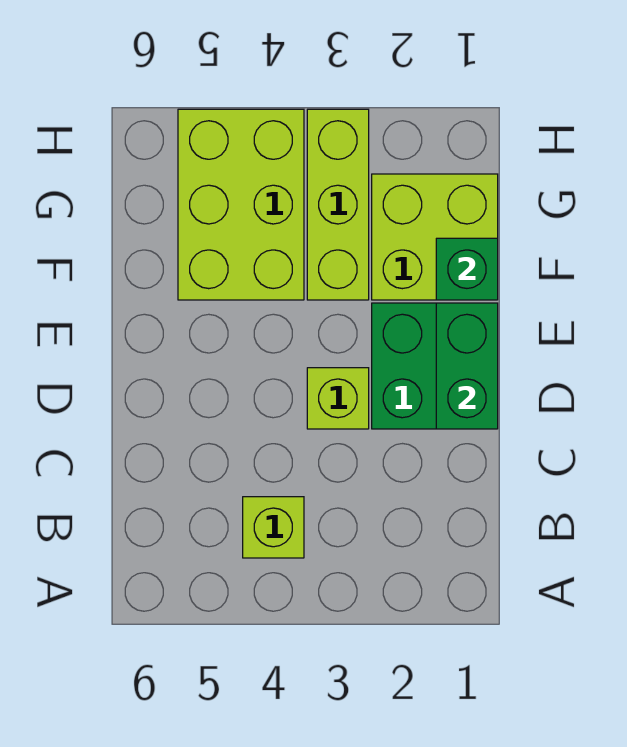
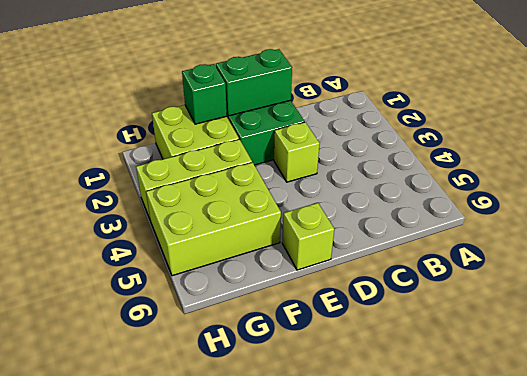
lime brick B4 level 1 -> lime brick E6 level 1

